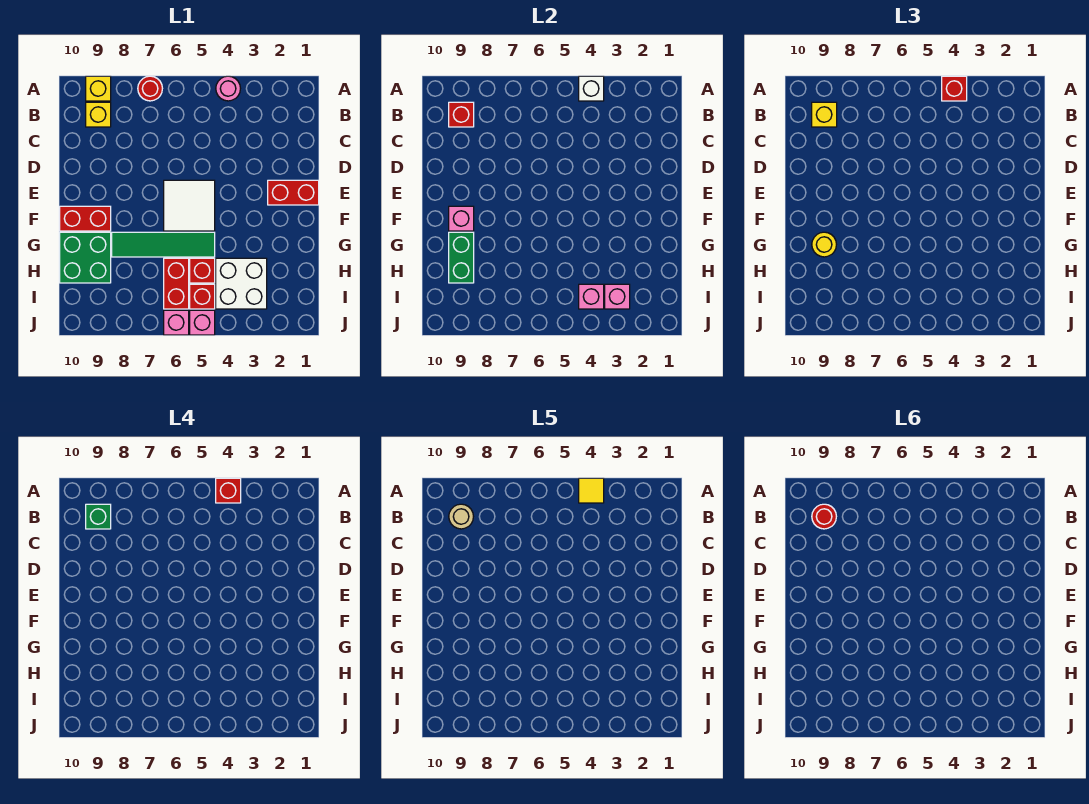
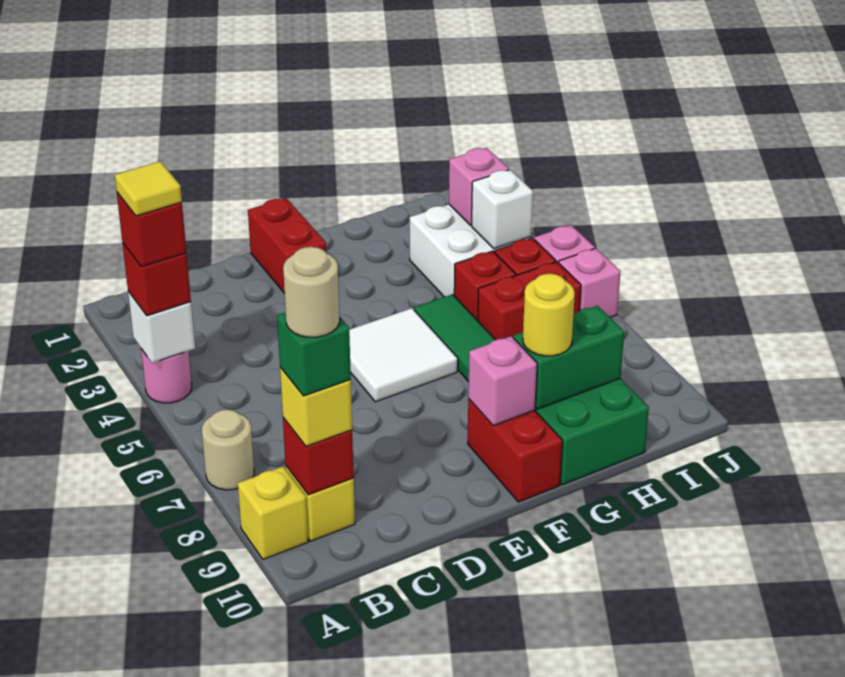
red round brick A7 level 1 -> tan round brick A7 level 1
red round brick B9 level 6 -> none
pink brick I4 level 2 -> white brick I4 level 2

